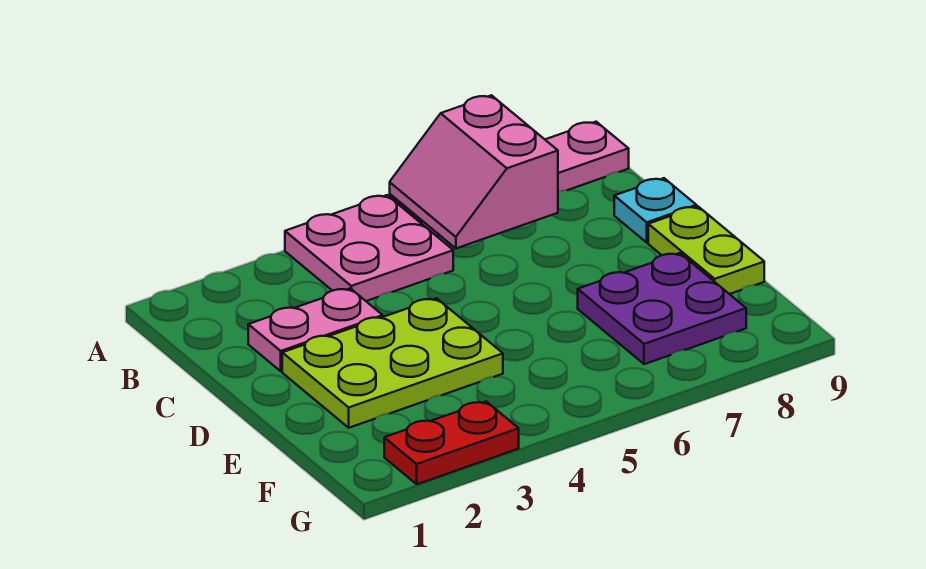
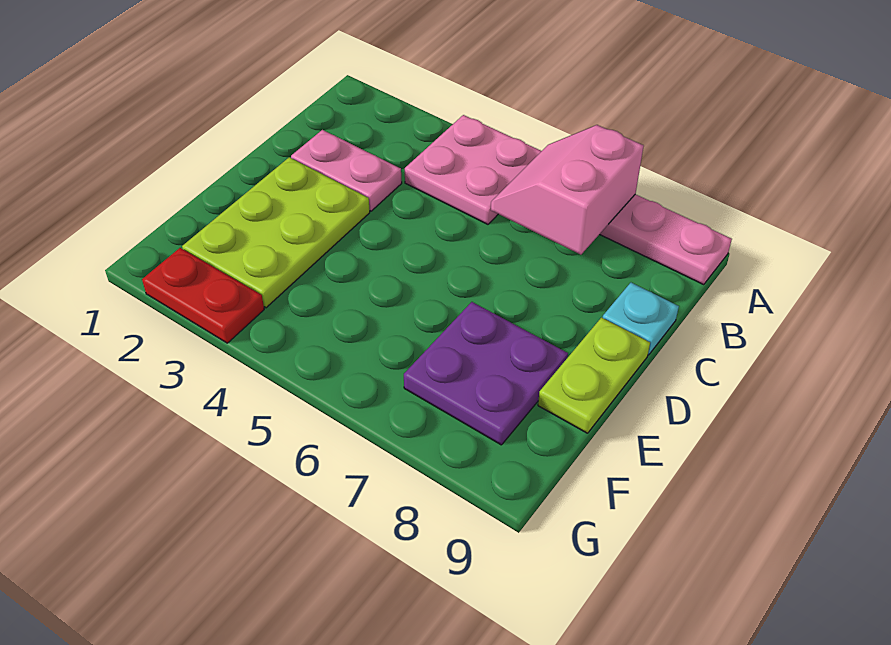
lime plate D2:E4 level 1 -> lime plate D2:F3 level 1

